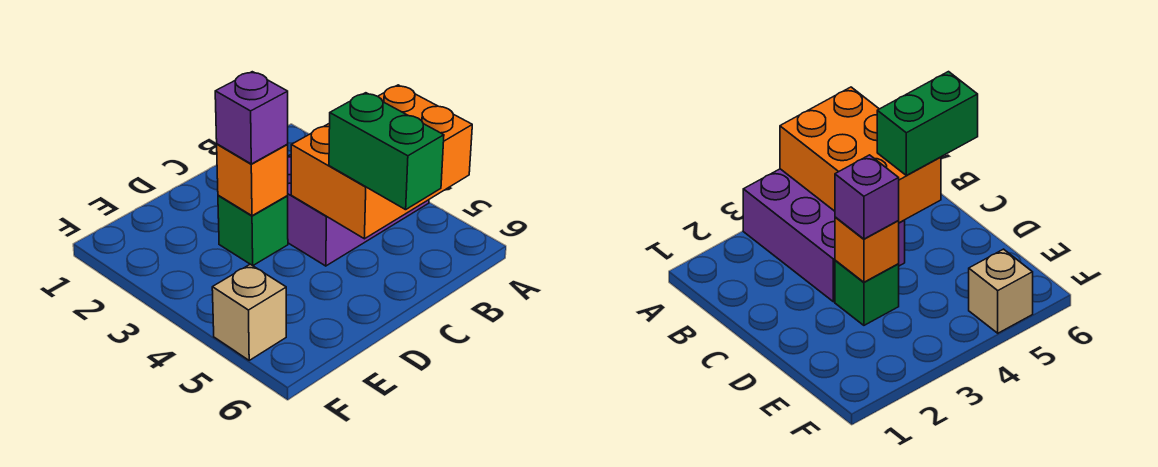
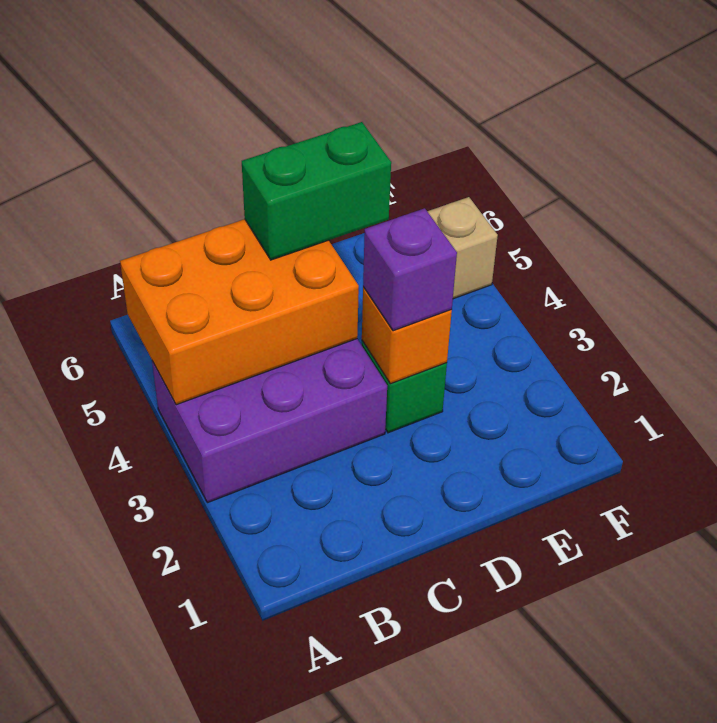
green brick C5:C6 level 3 -> green brick C5:D5 level 3

